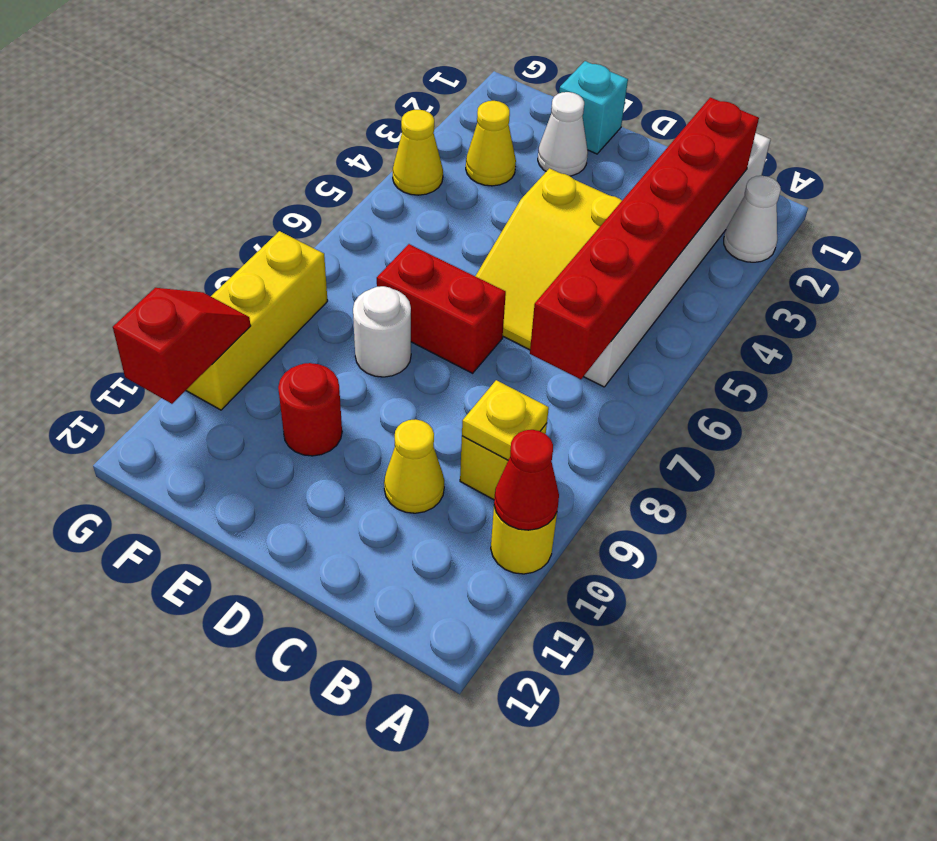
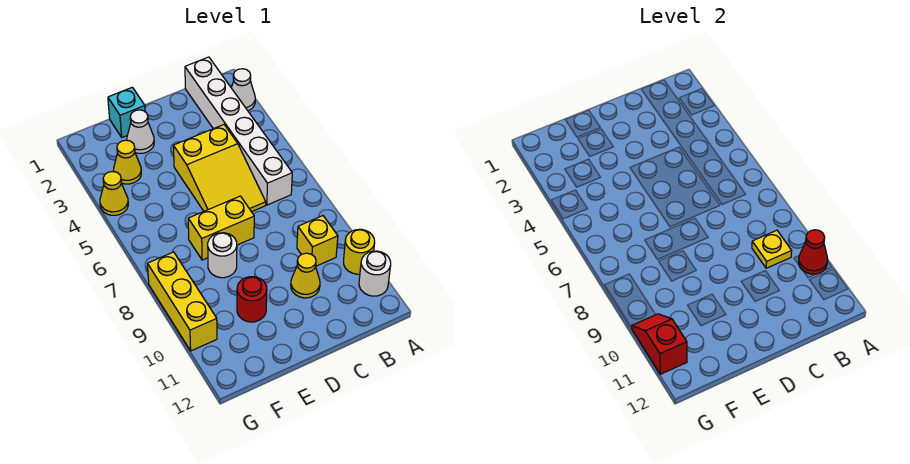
none -> white round brick A11 level 1
red brick B2:B7 level 2 -> none
red brick D7:E7 level 1 -> yellow brick D7:E7 level 1

